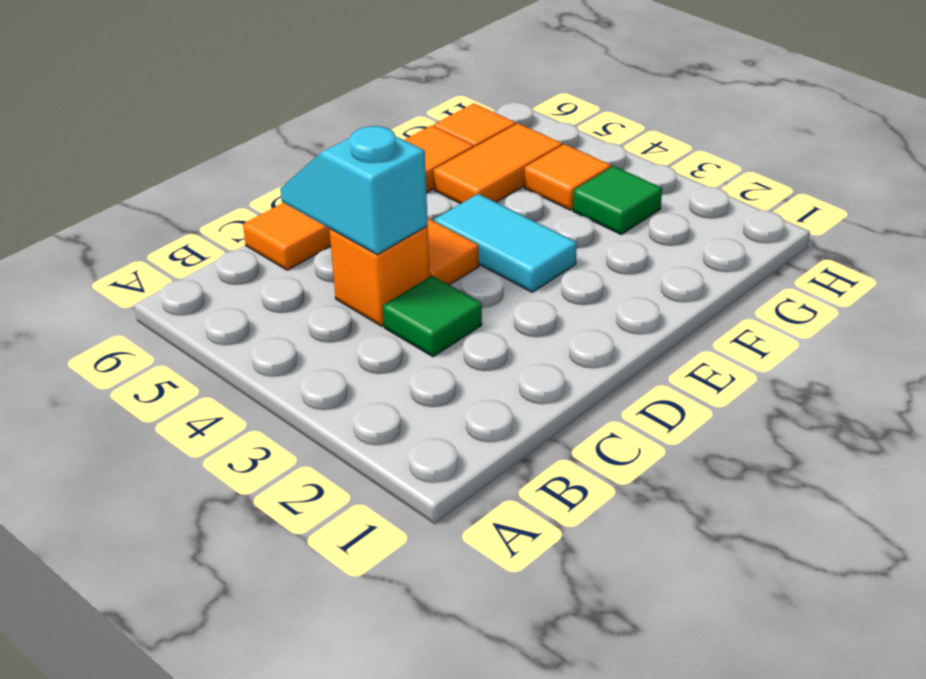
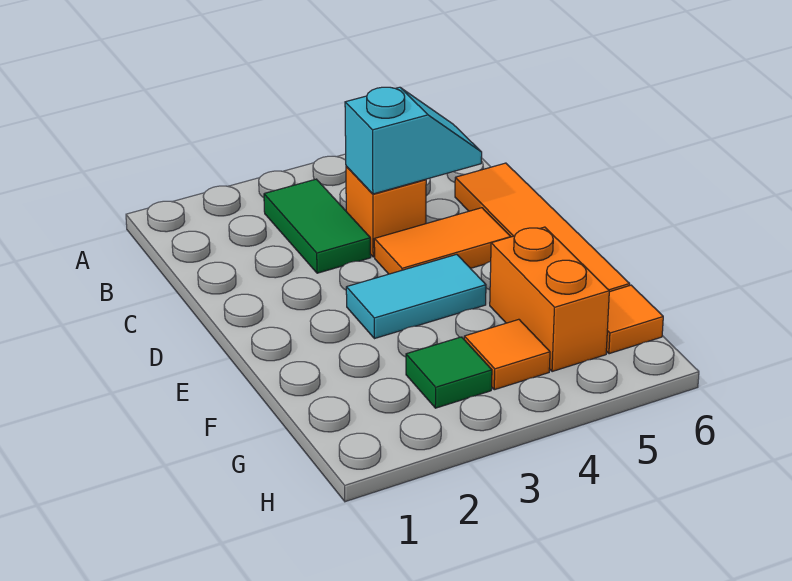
green tile C3 level 1 -> green tile B3:C3 level 1
orange tile F5:G5 level 1 -> orange brick F5:G5 level 1

